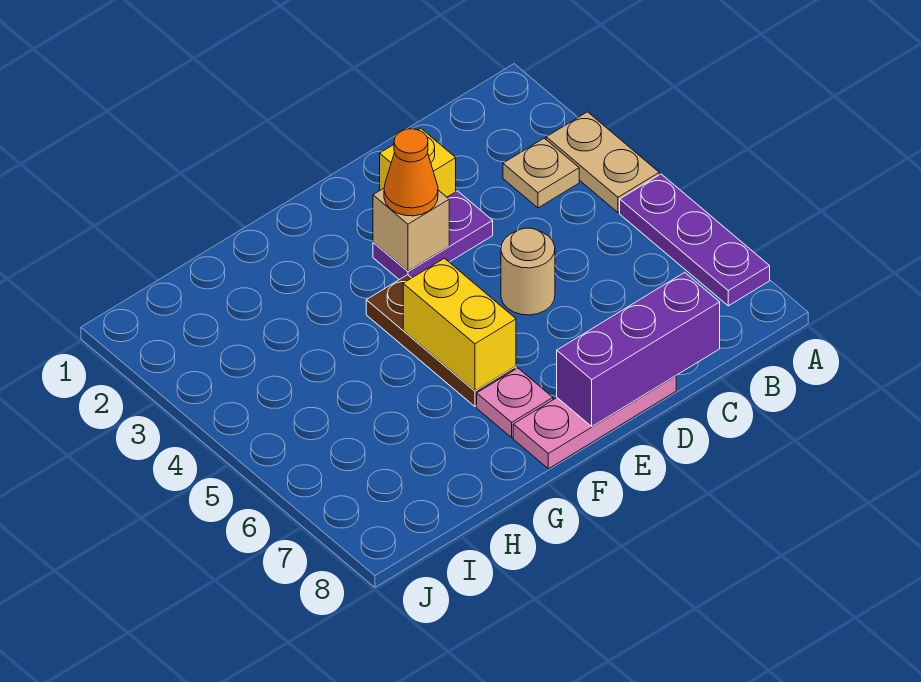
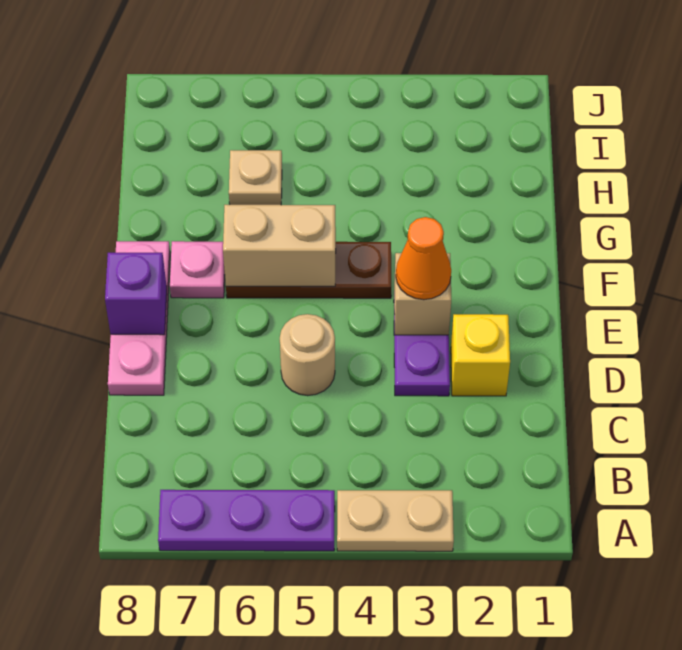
tan plate B3 level 1 -> tan plate H6 level 1
purple brick C8:E8 level 2 -> purple brick E8 level 2
yellow brick F5:F6 level 2 -> tan brick F5:F6 level 2

